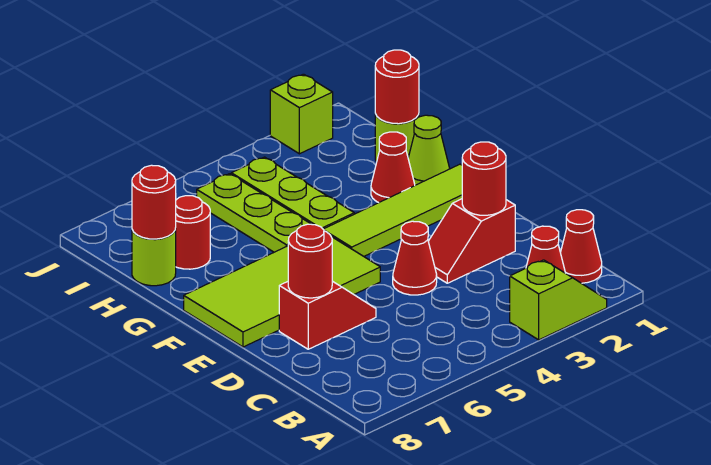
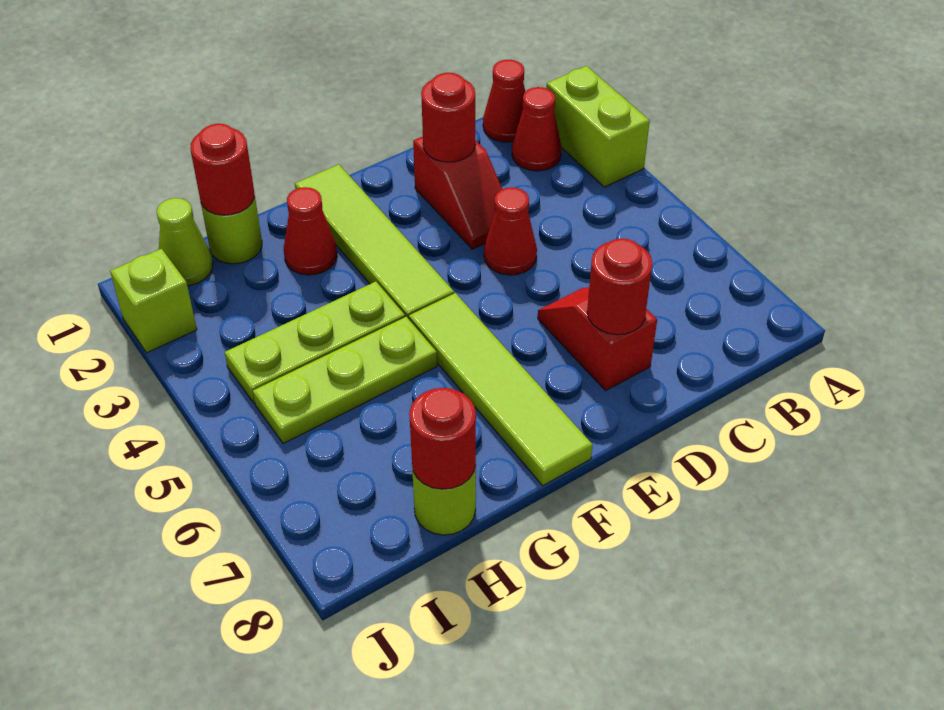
lime slope A2:A3 level 1 top 3 -> lime brick A2:A3 level 1
lime tile E5:F8 level 1 -> lime tile F5:F8 level 1
lime cone G1 level 1 -> lime cone I1 level 1
red round brick H7 level 1 -> none

